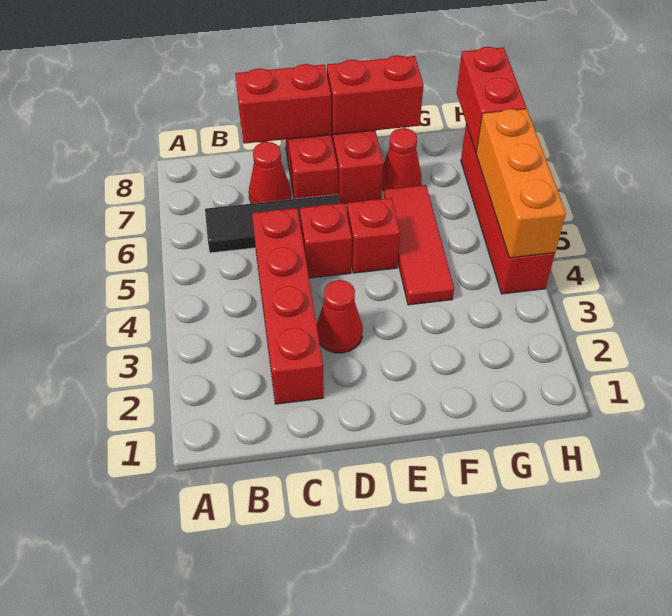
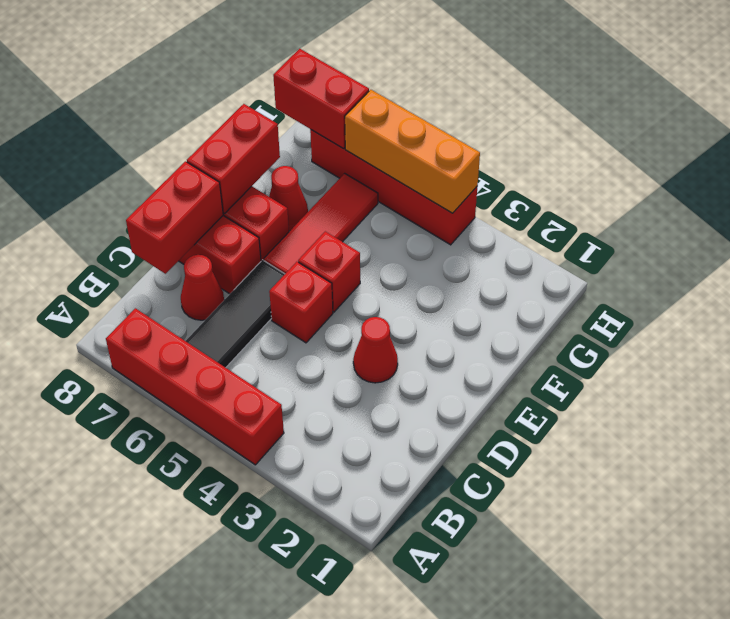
red brick C2:C5 level 1 -> red brick A4:A7 level 1
red tile F4:F6 level 1 -> red tile E6:G6 level 1

